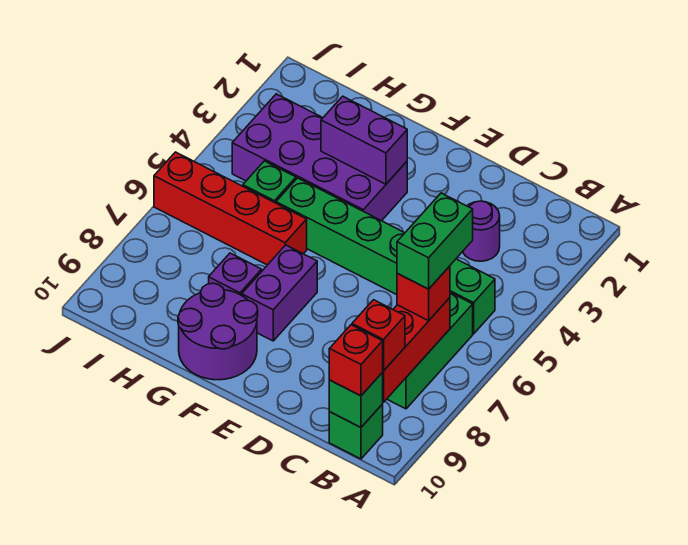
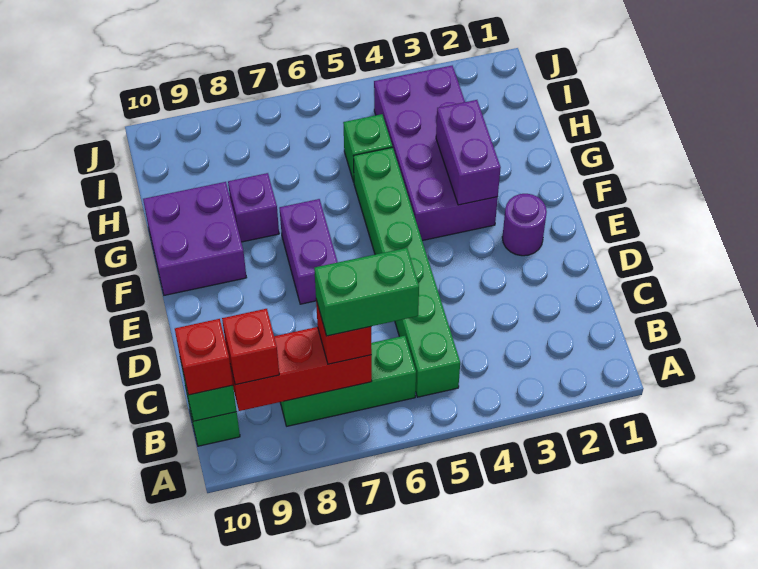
purple round brick C3 level 1 -> purple round brick E2 level 1
purple brick F7:F8 level 1 -> purple brick E7:F7 level 1
purple round brick F9:G10 level 1 -> purple brick F9:G10 level 1
red brick G6:J6 level 1 -> none

